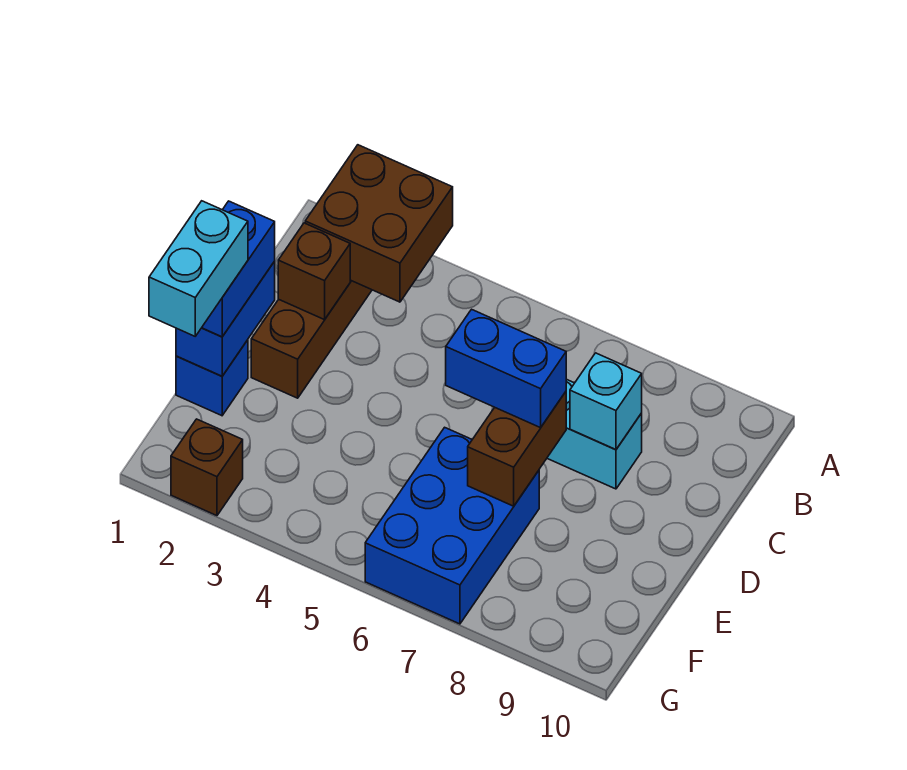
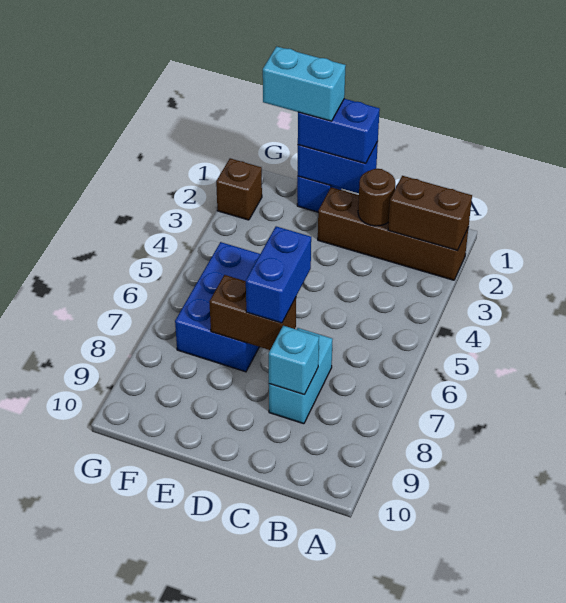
brown brick A2:B3 level 2 -> brown brick A2:B2 level 2
brown brick C2 level 2 -> brown round brick C2 level 2
blue brick E6:G7 level 1 -> blue brick E5:F7 level 1

